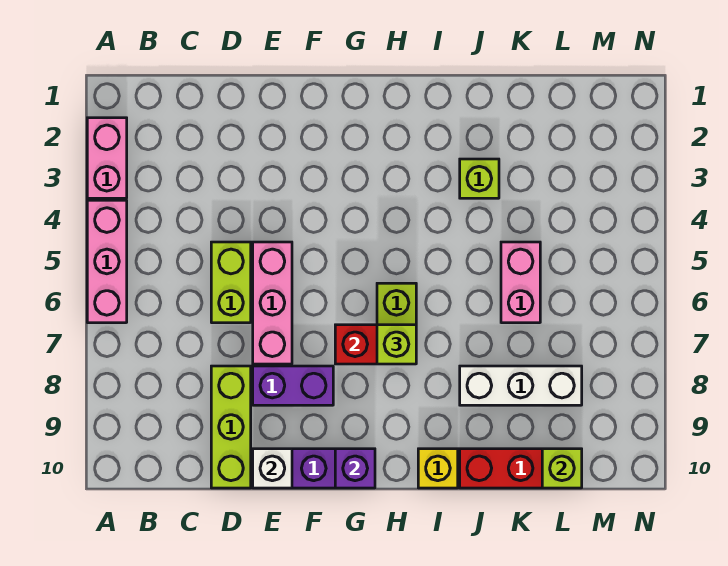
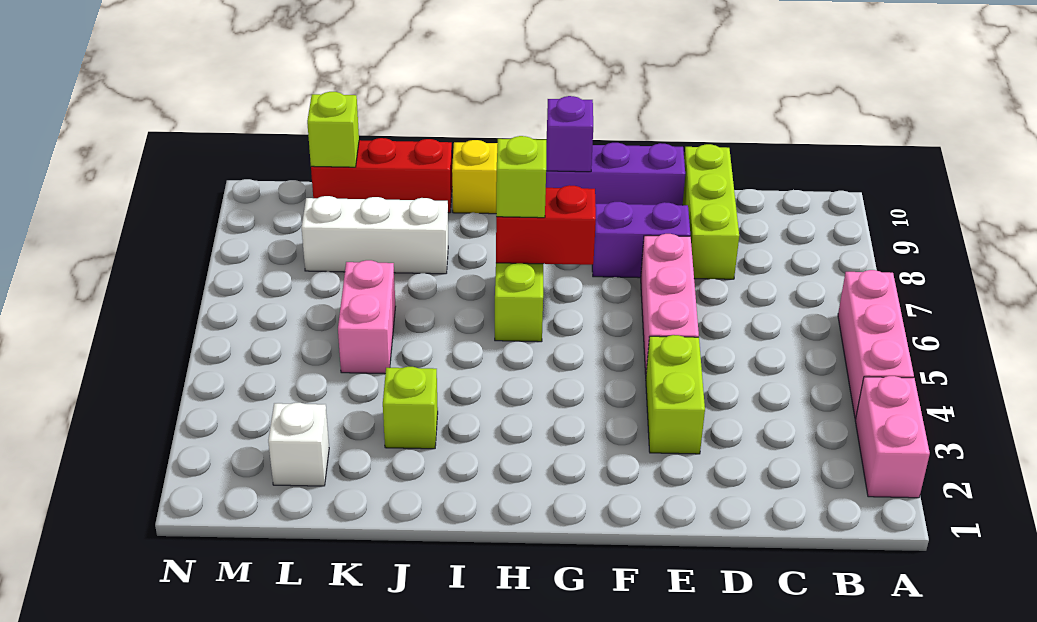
lime brick D5:D6 level 1 -> lime brick E3:E4 level 1
white brick E10 level 2 -> white brick L2 level 1

